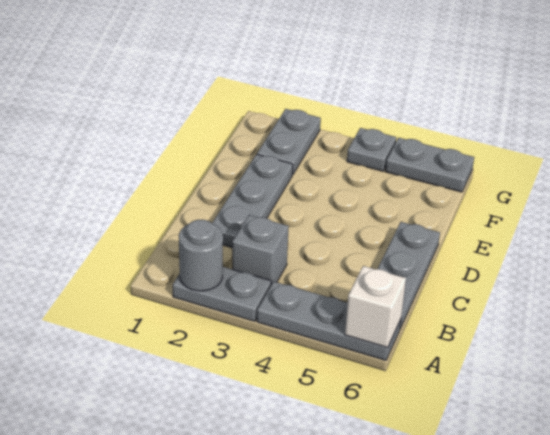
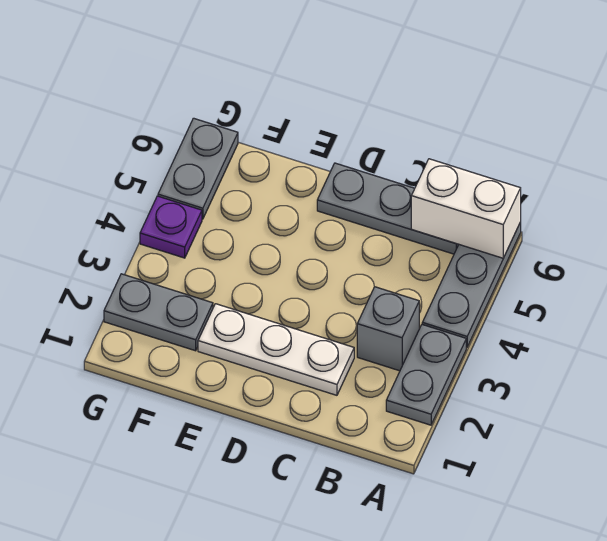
grey round brick A2 level 2 -> none
white brick A6 level 2 -> white brick A6:B6 level 2
grey plate C2:E2 level 1 -> white plate C2:E2 level 1
grey plate G4 level 1 -> purple plate G4 level 1

